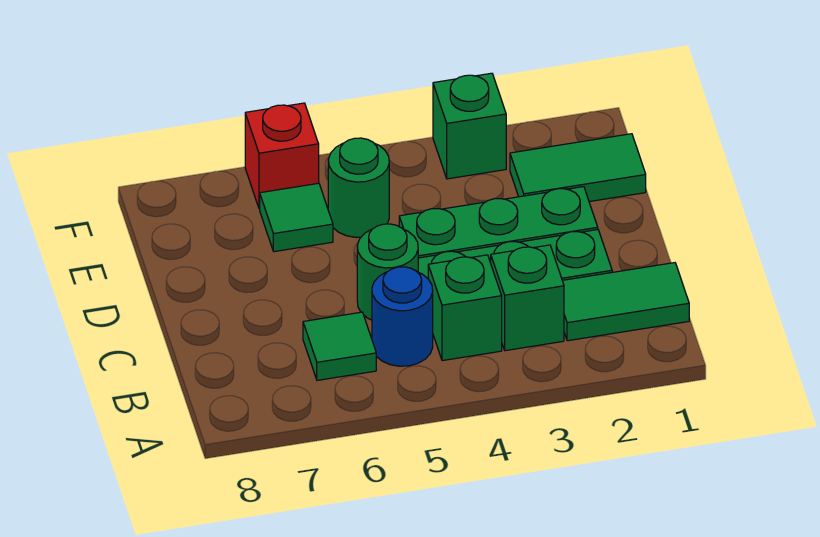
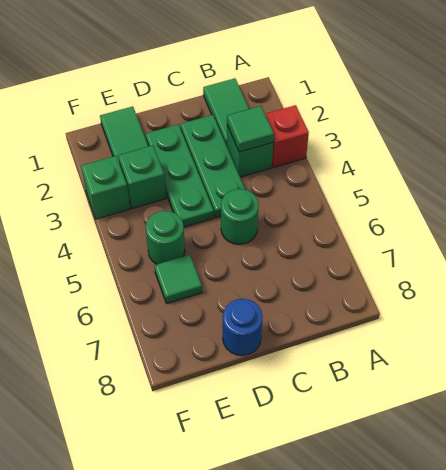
green brick B4 level 1 -> green brick E3 level 1
blue round brick B5 level 1 -> blue round brick D8 level 1
green tile B6 level 1 -> green tile B3 level 2
red brick F6 level 1 -> red brick A3 level 1

